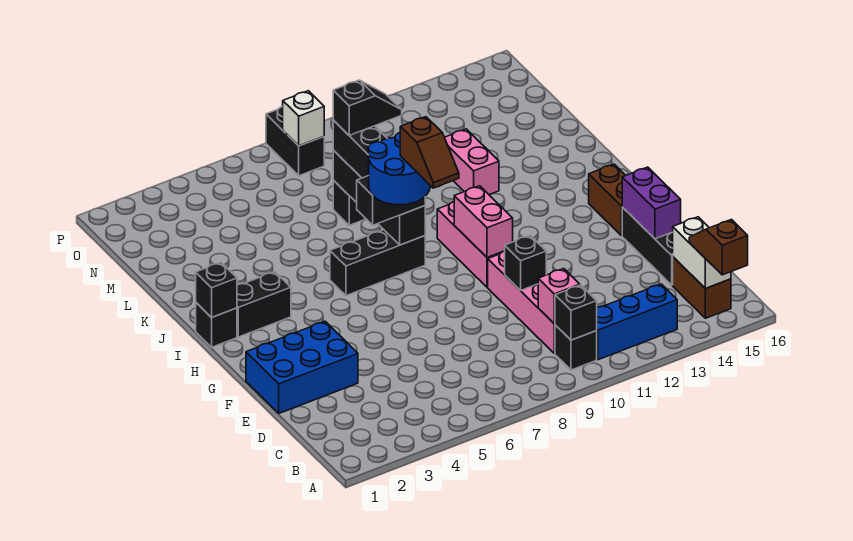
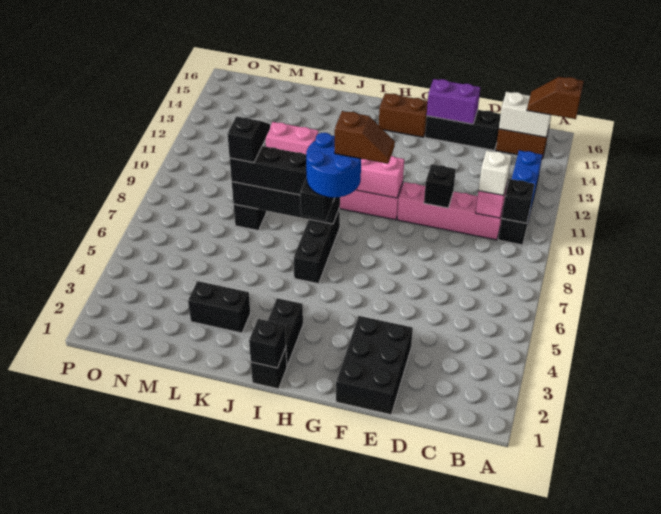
blue brick E1:F3 level 1 -> black brick E1:F3 level 1
black brick O8:P8 level 1 -> black brick K3:L3 level 1
white brick O8 level 2 -> white brick C10 level 3

